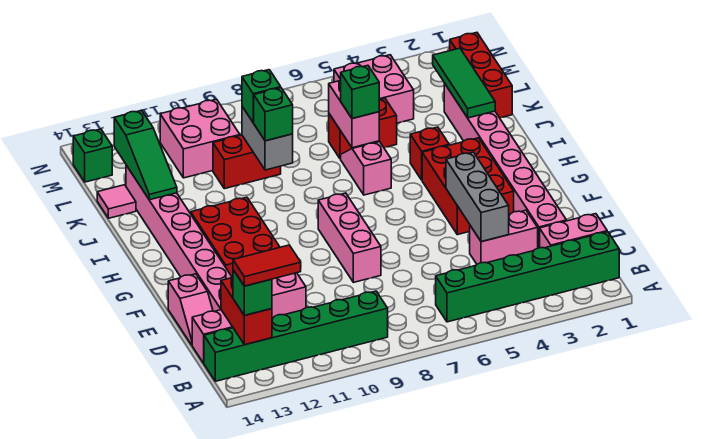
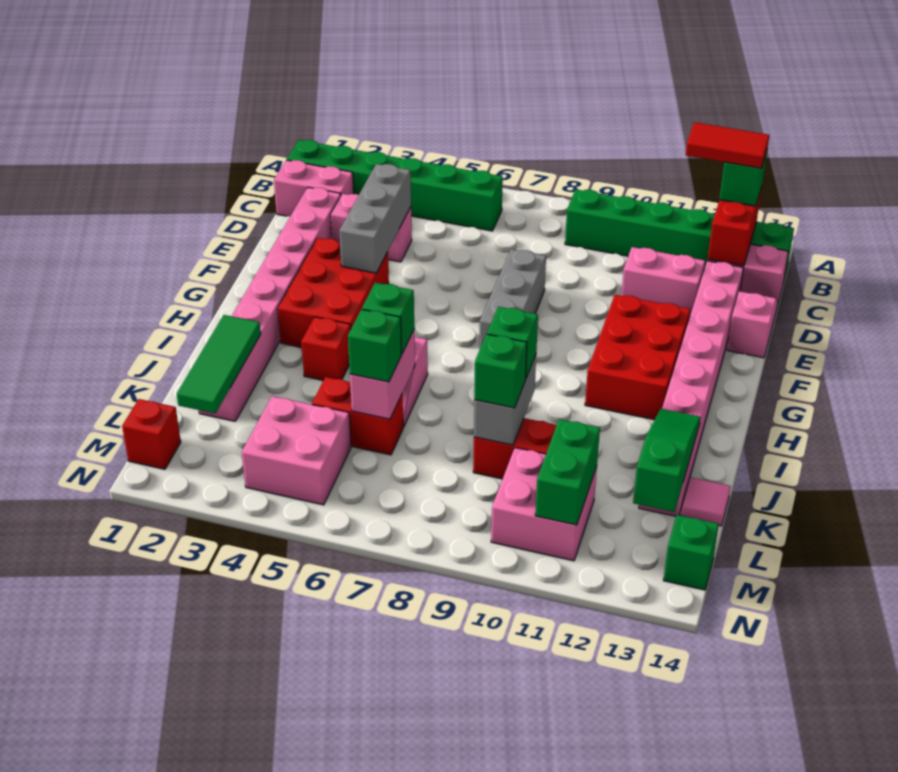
pink brick E8:G8 level 1 -> grey brick E8:G8 level 1
red brick K1:M1 level 1 -> red brick M1 level 1
none -> green brick K6 level 3
none -> green brick L11:M11 level 2

